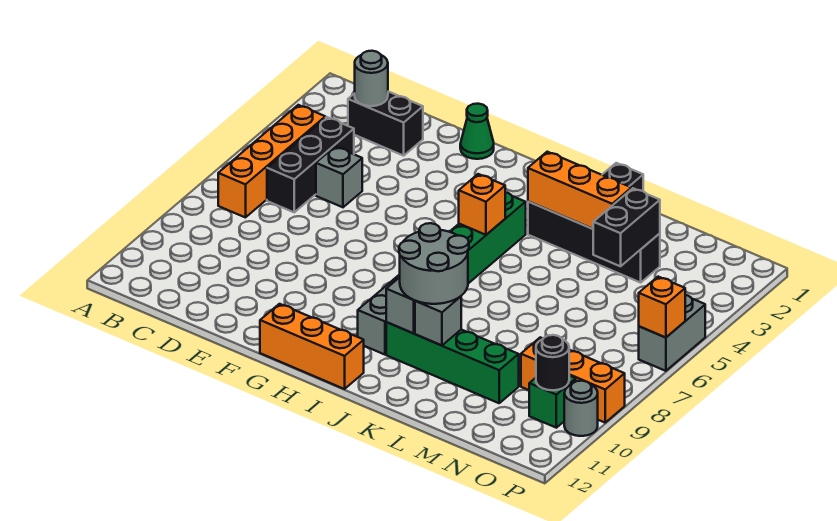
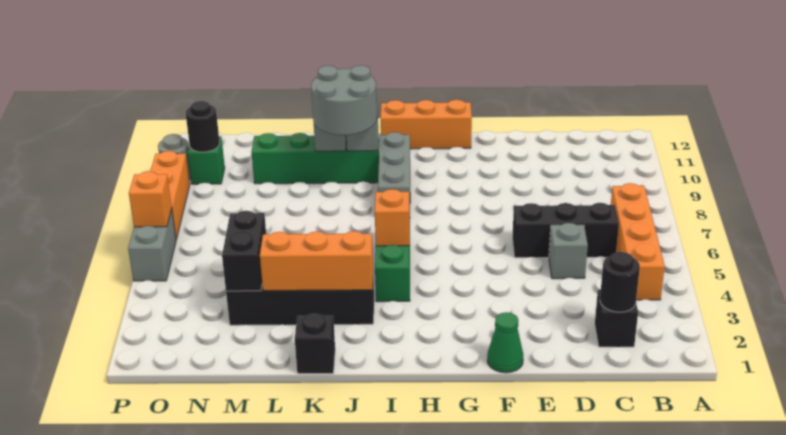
black brick C2:D2 level 1 -> black brick C2 level 1
grey round brick C2 level 2 -> black round brick C2 level 2
black brick C4:C6 level 1 -> black brick C6:E6 level 1
orange brick N9:P9 level 1 -> orange brick P7:P9 level 1

